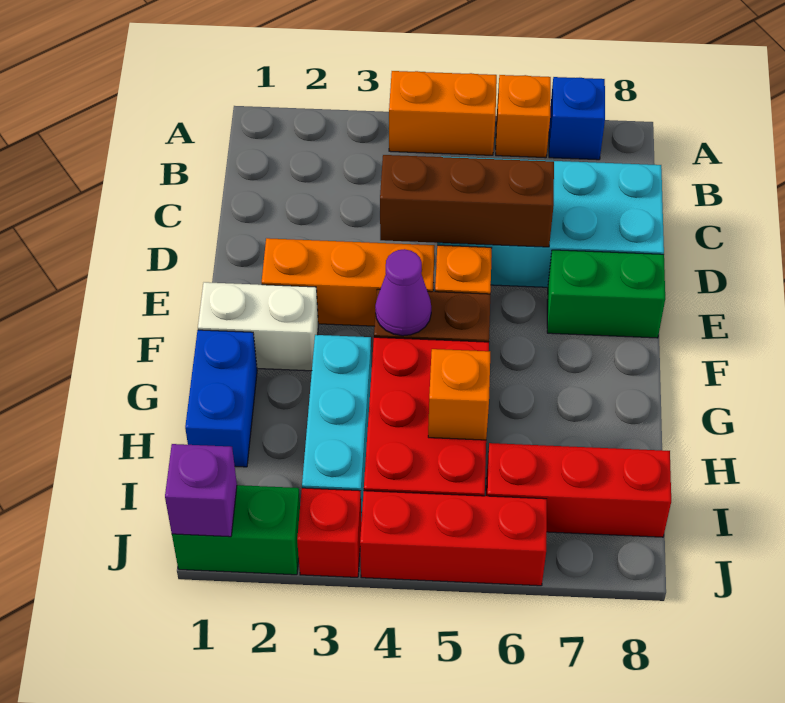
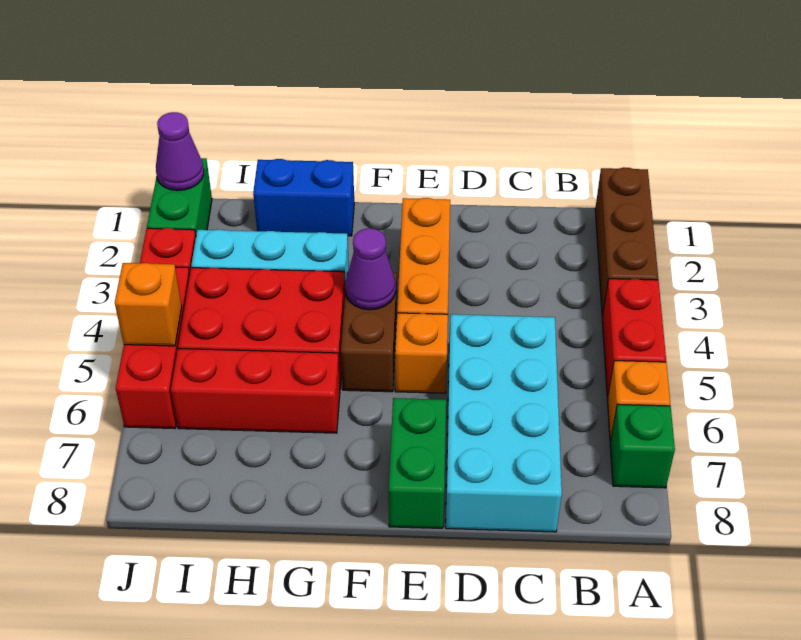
orange brick A4:A5 level 1 -> red brick A4:A5 level 1
blue brick A7 level 1 -> green brick A7 level 1
brown brick D4:D6 level 2 -> brown brick A1:A3 level 1
white brick F1:F2 level 1 -> none
orange brick H5 level 2 -> orange brick J5 level 2
red brick I6:I8 level 1 -> red brick G6:I6 level 1
purple brick J1 level 2 -> purple cone J1 level 2

